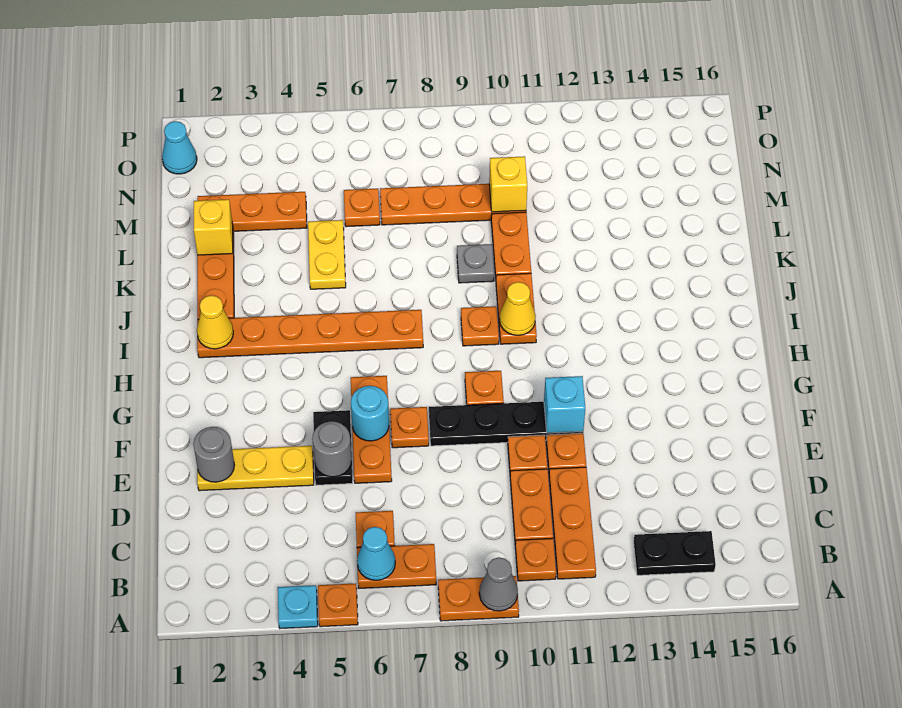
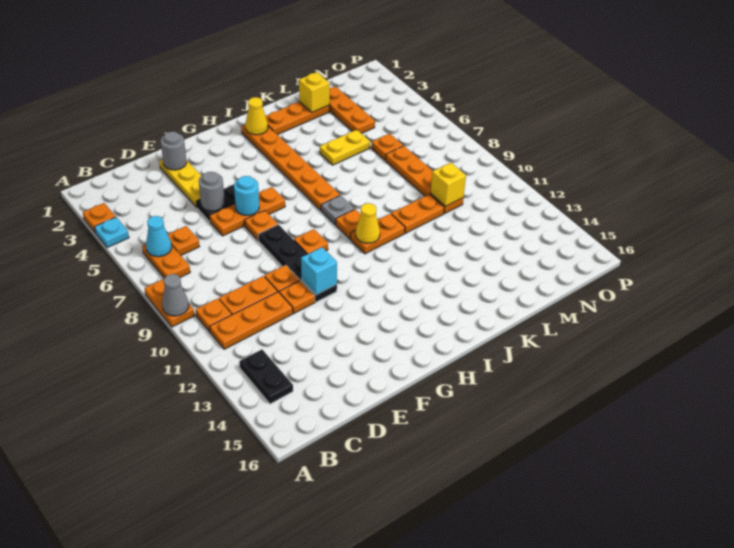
orange plate A5 level 1 -> orange plate A3 level 1
grey plate K9 level 1 -> grey plate I8 level 1
cyan cone O1 level 1 -> none

